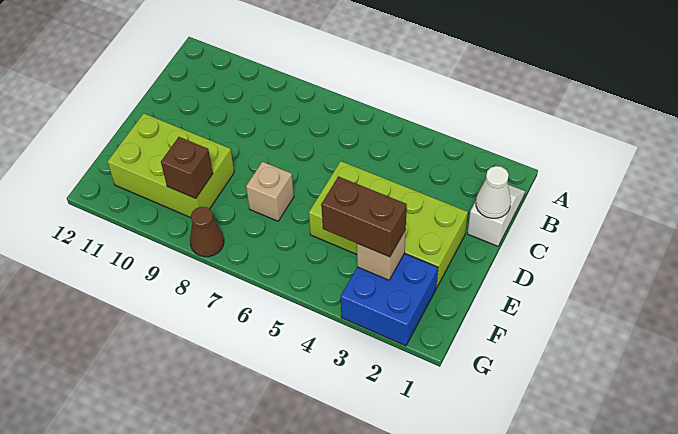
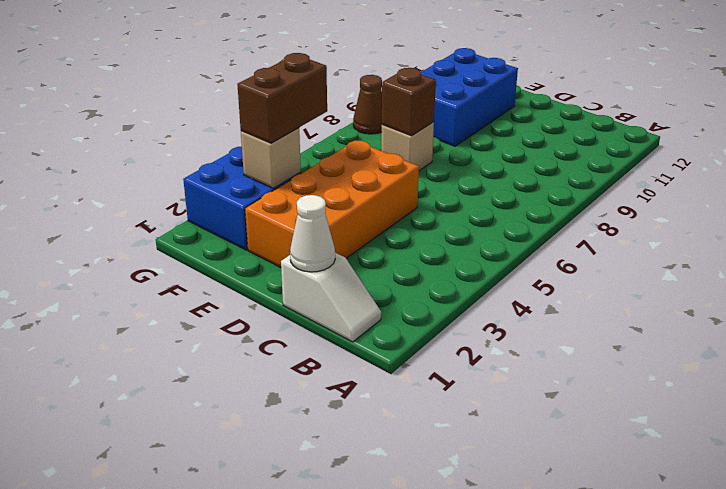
lime brick D2:E5 level 1 -> orange brick D2:E5 level 1
lime brick E9:F11 level 1 -> blue brick E9:F11 level 1
brown brick F9 level 2 -> brown brick E7 level 2

